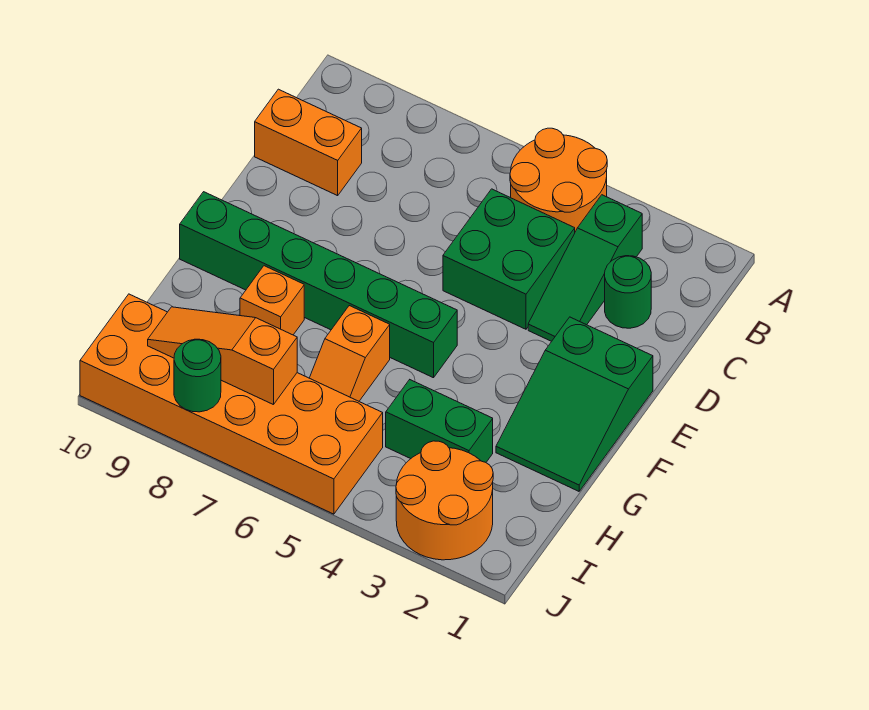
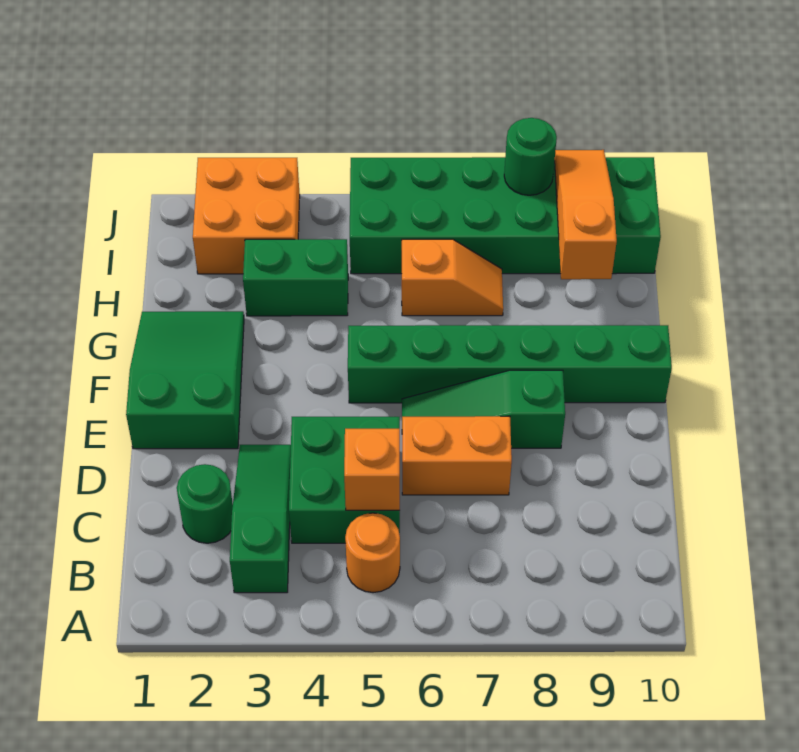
orange round brick A4:B5 level 1 -> orange round brick B5 level 1
orange brick C9:C10 level 1 -> orange brick D6:D7 level 1
none -> green slope E6:E8 level 1 top 8
orange slope G6:H6 level 1 top G -> orange slope H6:H7 level 1 top 6
orange brick G8 level 1 -> orange brick C5 level 2
orange round brick I2:J3 level 1 -> orange brick I2:J3 level 1
orange brick I5:J10 level 1 -> green brick I5:J10 level 1
orange slope I7:I9 level 2 top 7 -> orange slope H9:J9 level 2 top H

